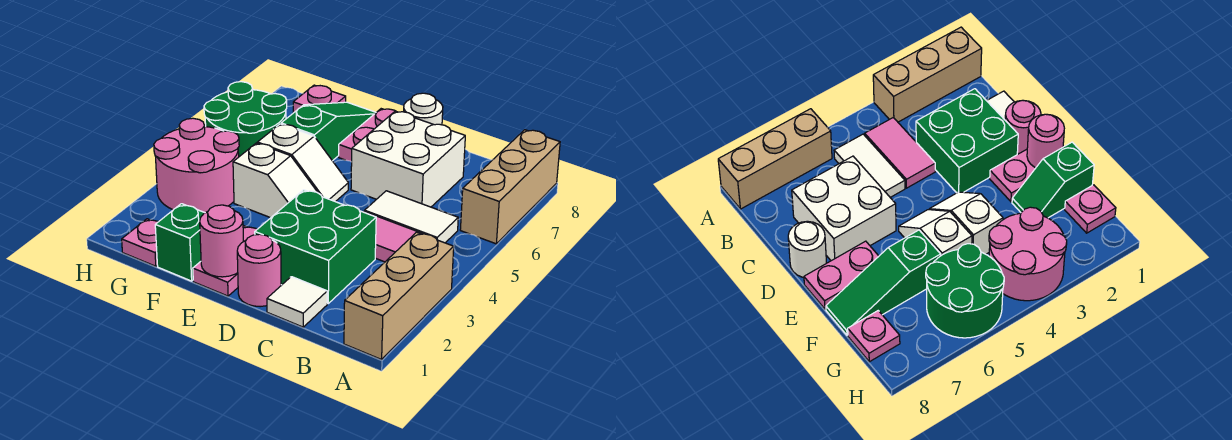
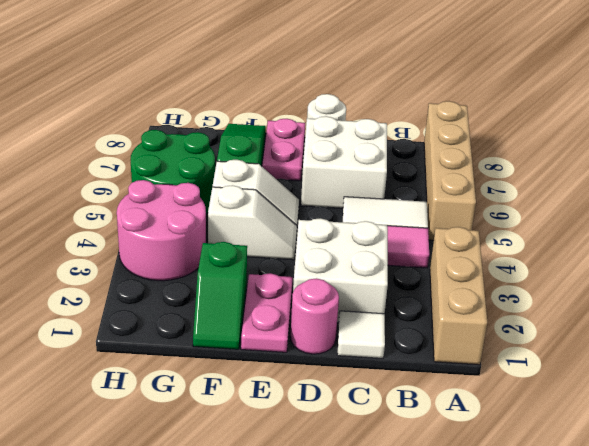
tan brick A6:A8 level 1 -> tan brick A5:A8 level 1
green brick C2:D3 level 1 -> white brick C2:D3 level 1
pink round brick E1 level 2 -> none
green slope F1:F2 level 1 top 1 -> green slope F1:F2 level 1 top 2
pink plate G1 level 1 -> none
pink plate G8 level 1 -> none

